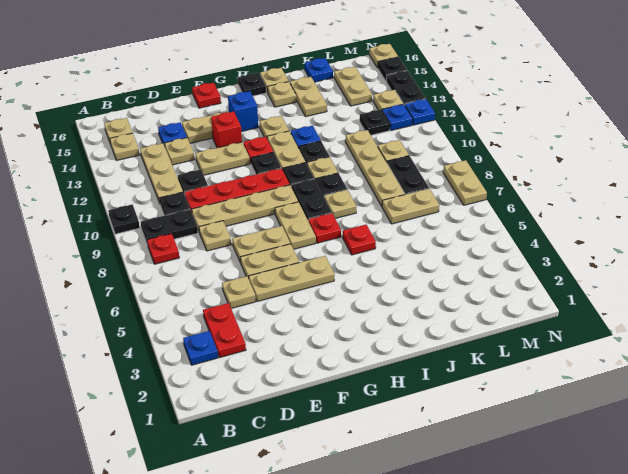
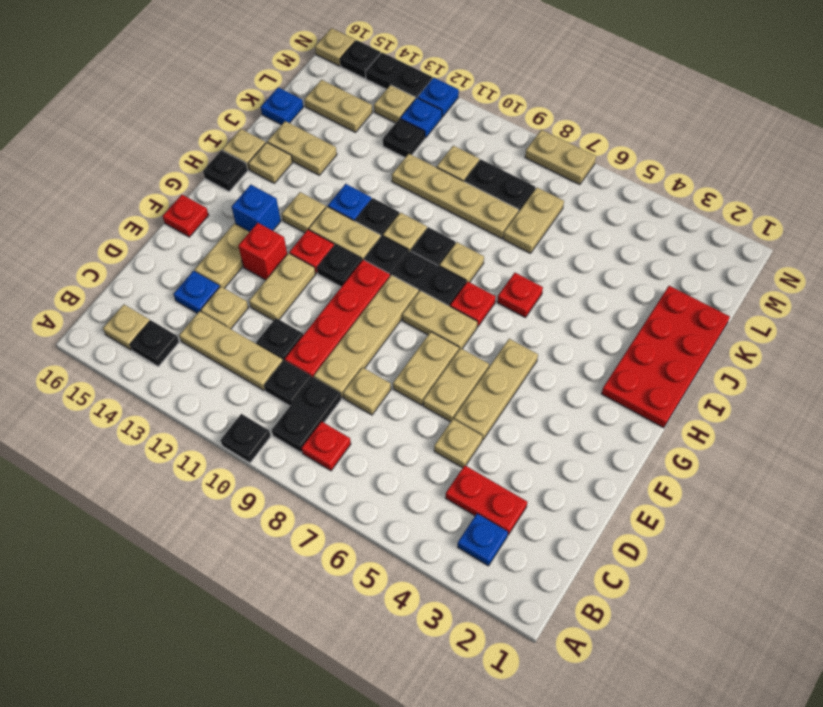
tan plate B14 level 1 -> black plate B14 level 1
none -> red plate H1:K2 level 1

